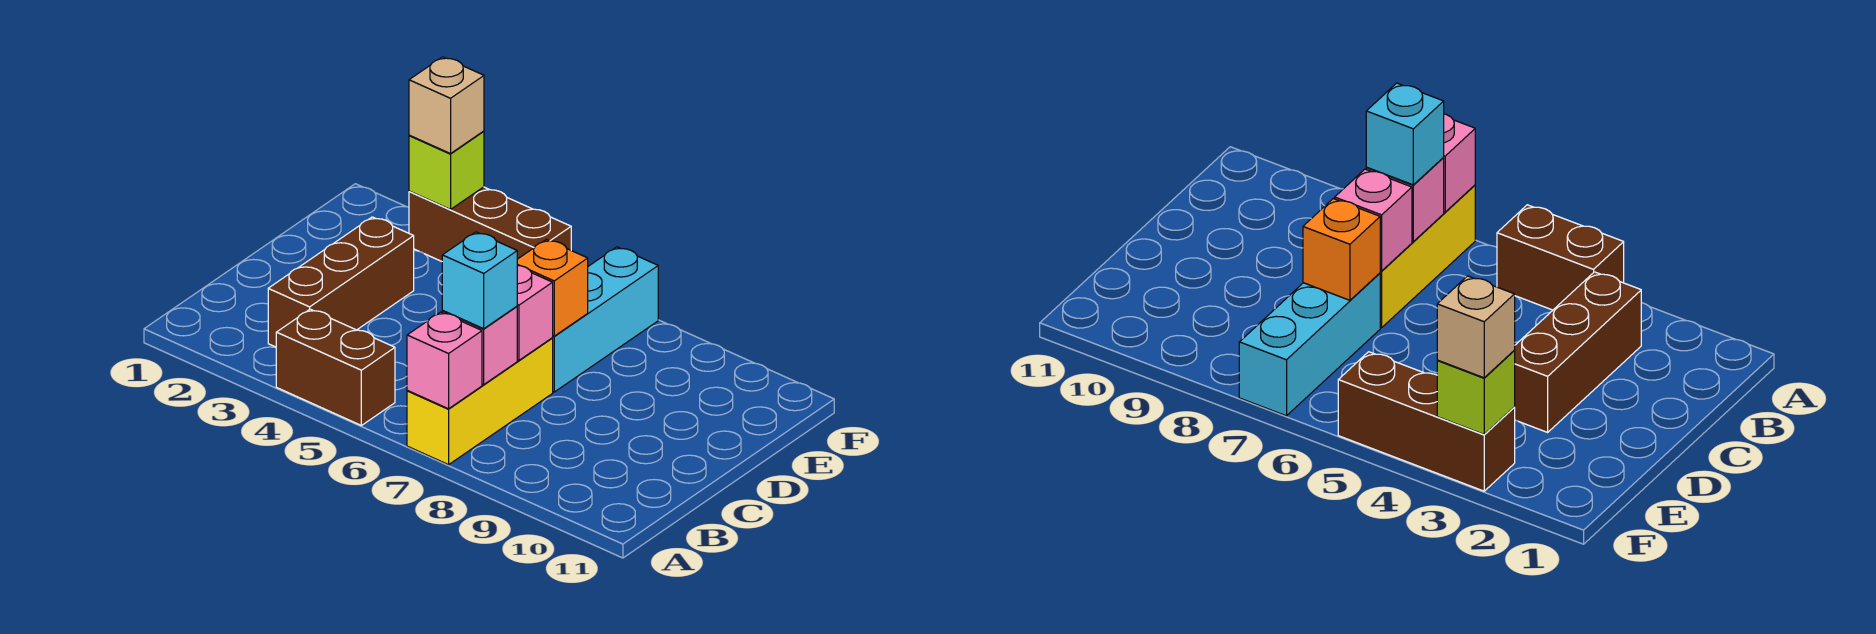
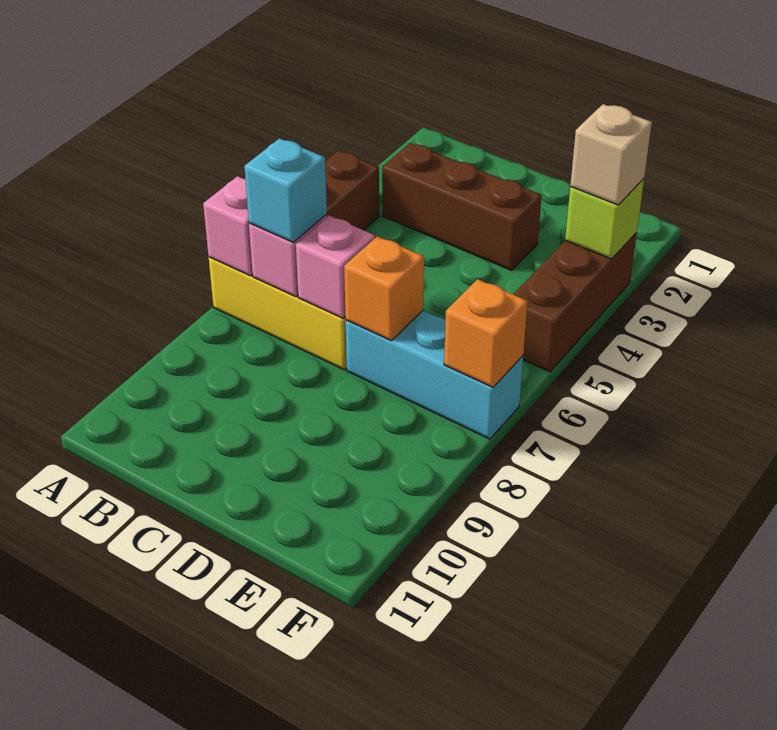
none -> orange brick F7 level 2

